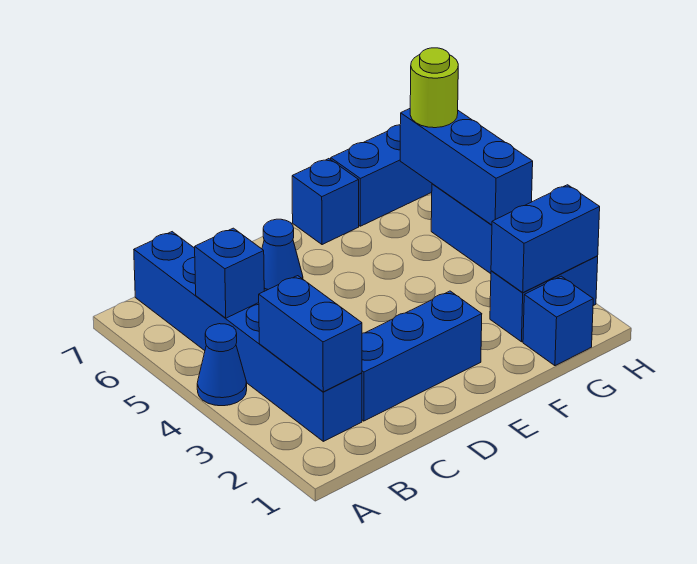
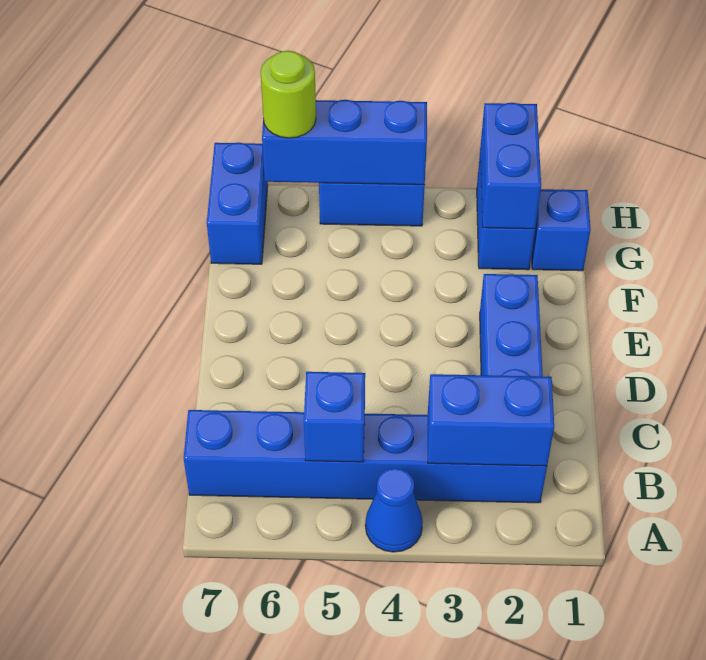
blue cone D6 level 1 -> none
blue brick F7 level 1 -> none

